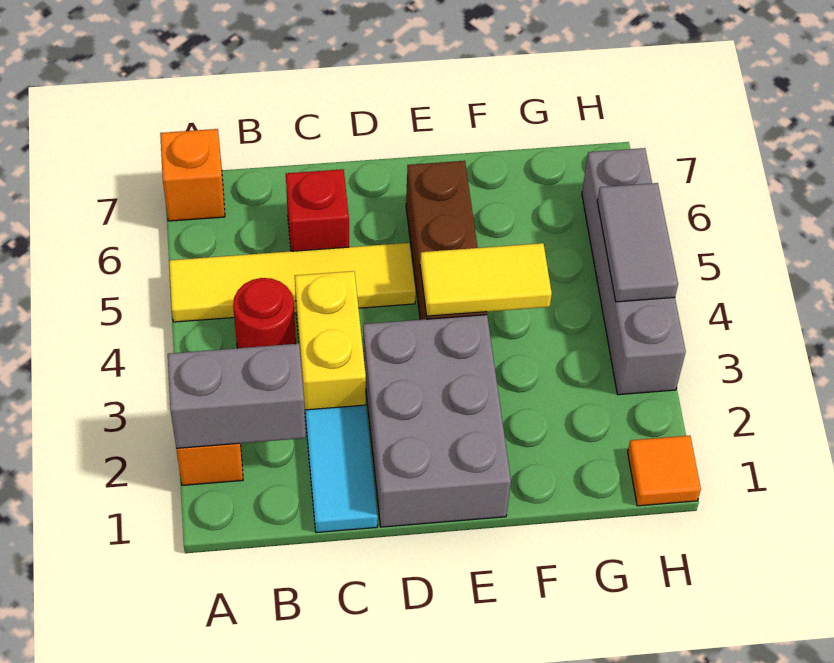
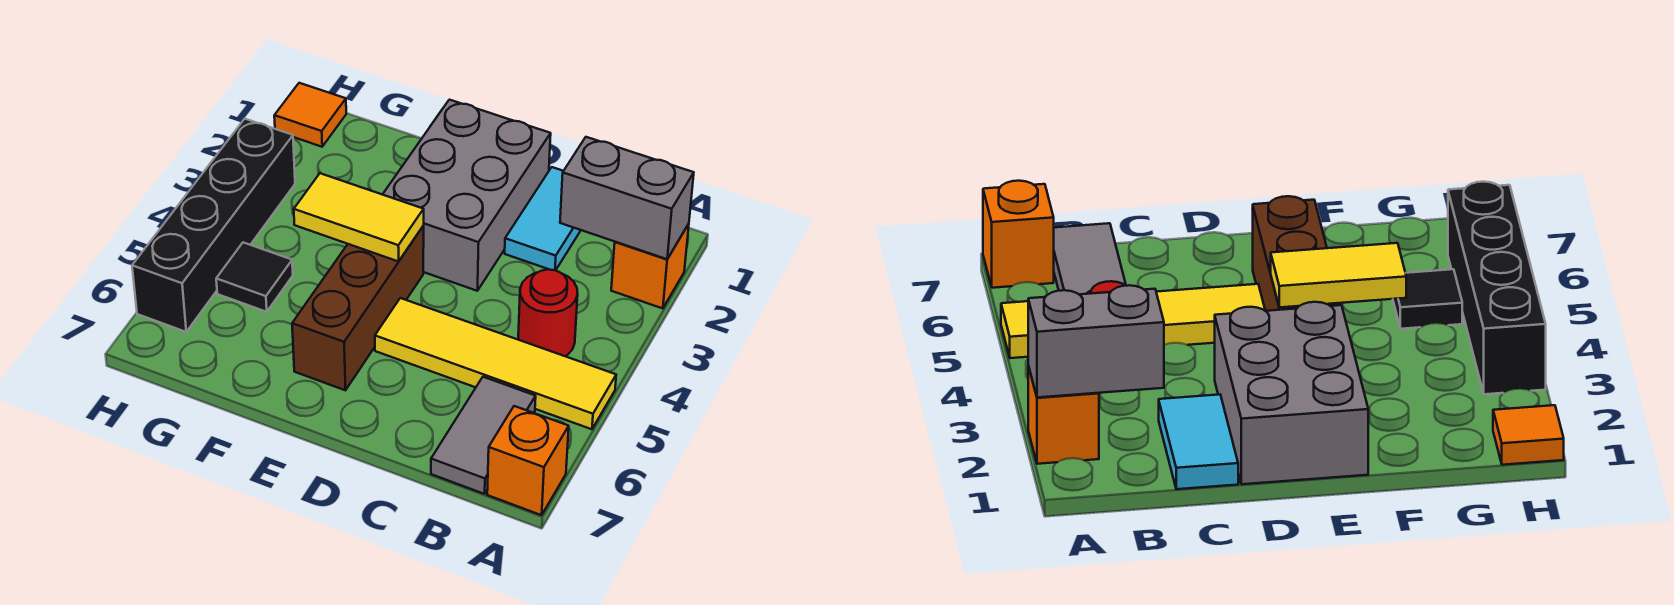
yellow brick C3:C4 level 1 -> none
red brick C6 level 1 -> none
none -> black tile G5 level 1
grey brick H3:H6 level 1 -> black brick H3:H6 level 1
grey tile H4:H5 level 2 -> grey tile B6:B7 level 1

